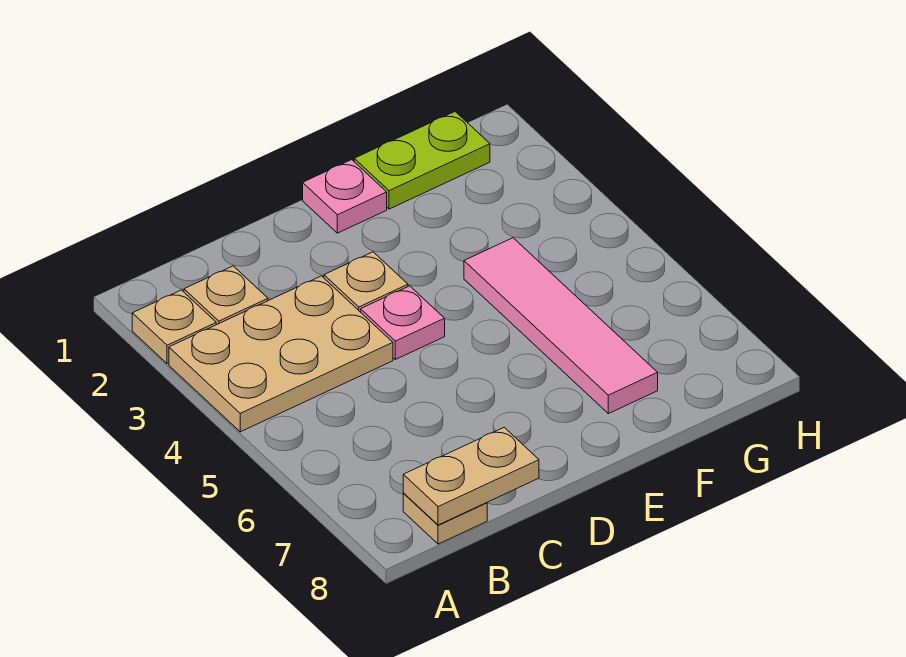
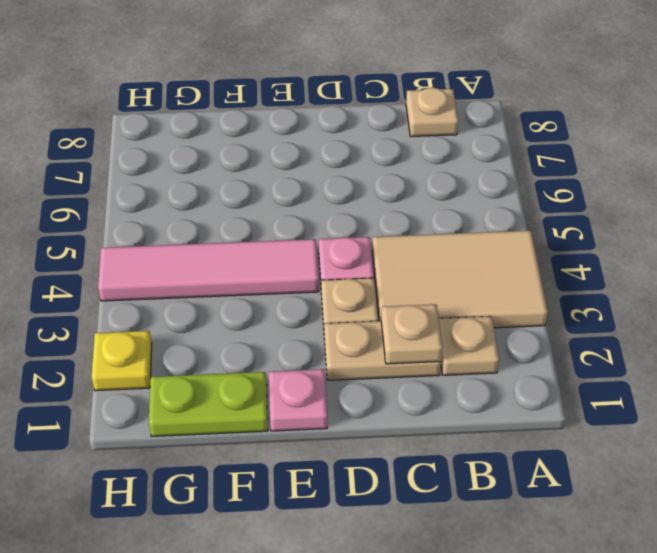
tan plate A2 level 1 -> tan plate C2 level 2
tan plate A3:C4 level 1 -> tan tile A3:C4 level 1
tan plate B8:C8 level 2 -> tan plate C2:D2 level 1
pink tile F4:F7 level 1 -> pink tile E4:H4 level 1
none -> yellow plate H2 level 1

